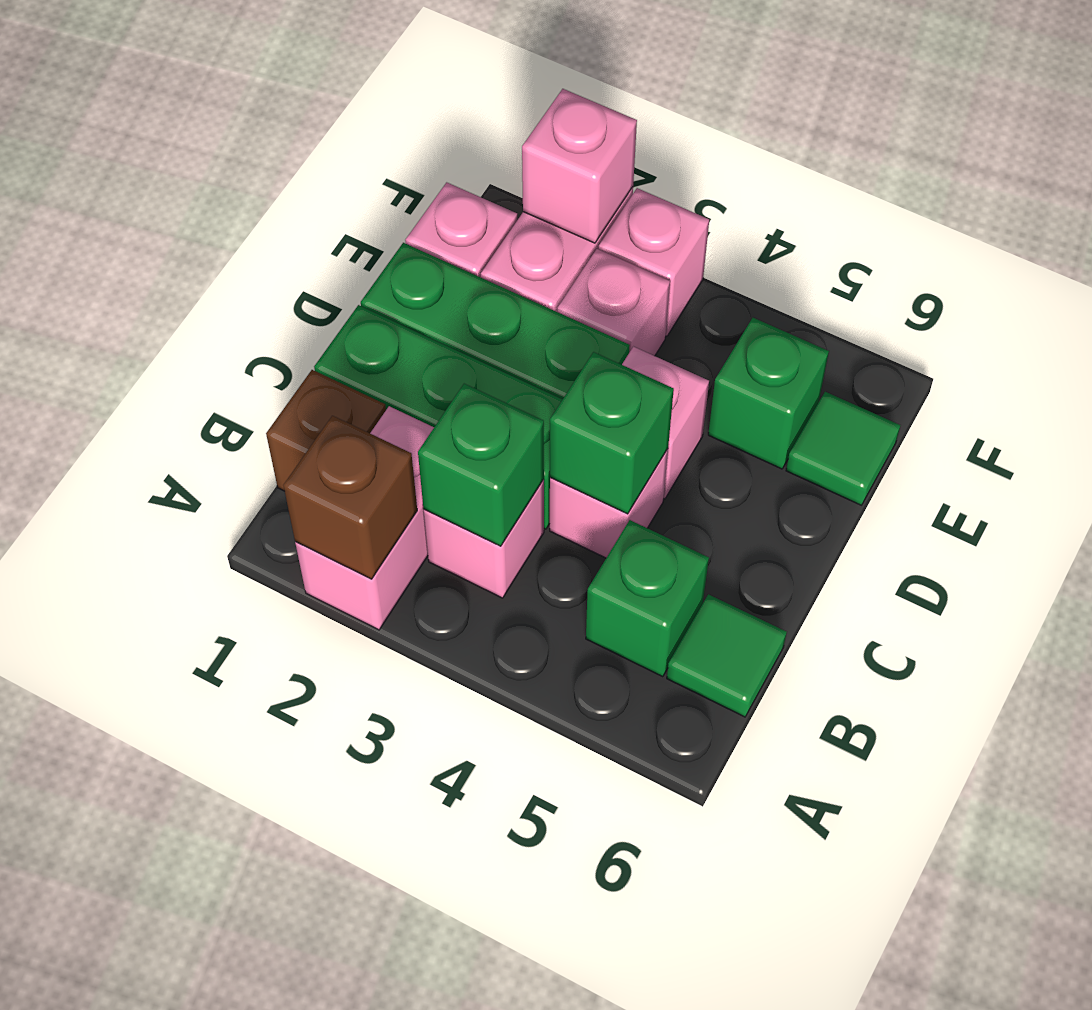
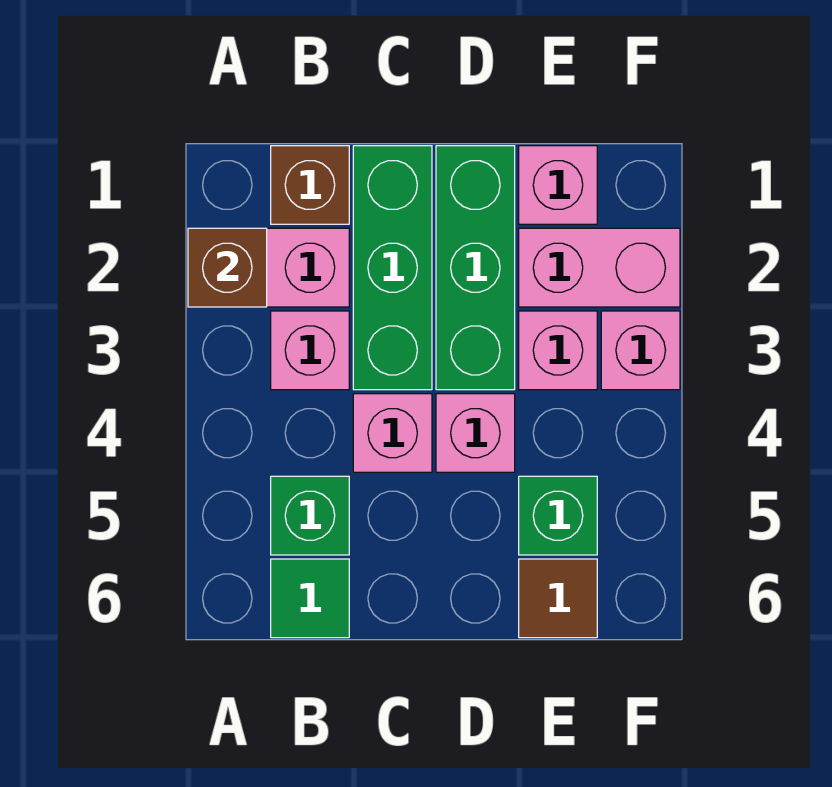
green brick B3 level 2 -> none
green brick C4 level 2 -> none
green tile E6 level 1 -> brown tile E6 level 1
pink brick F2 level 2 -> none

